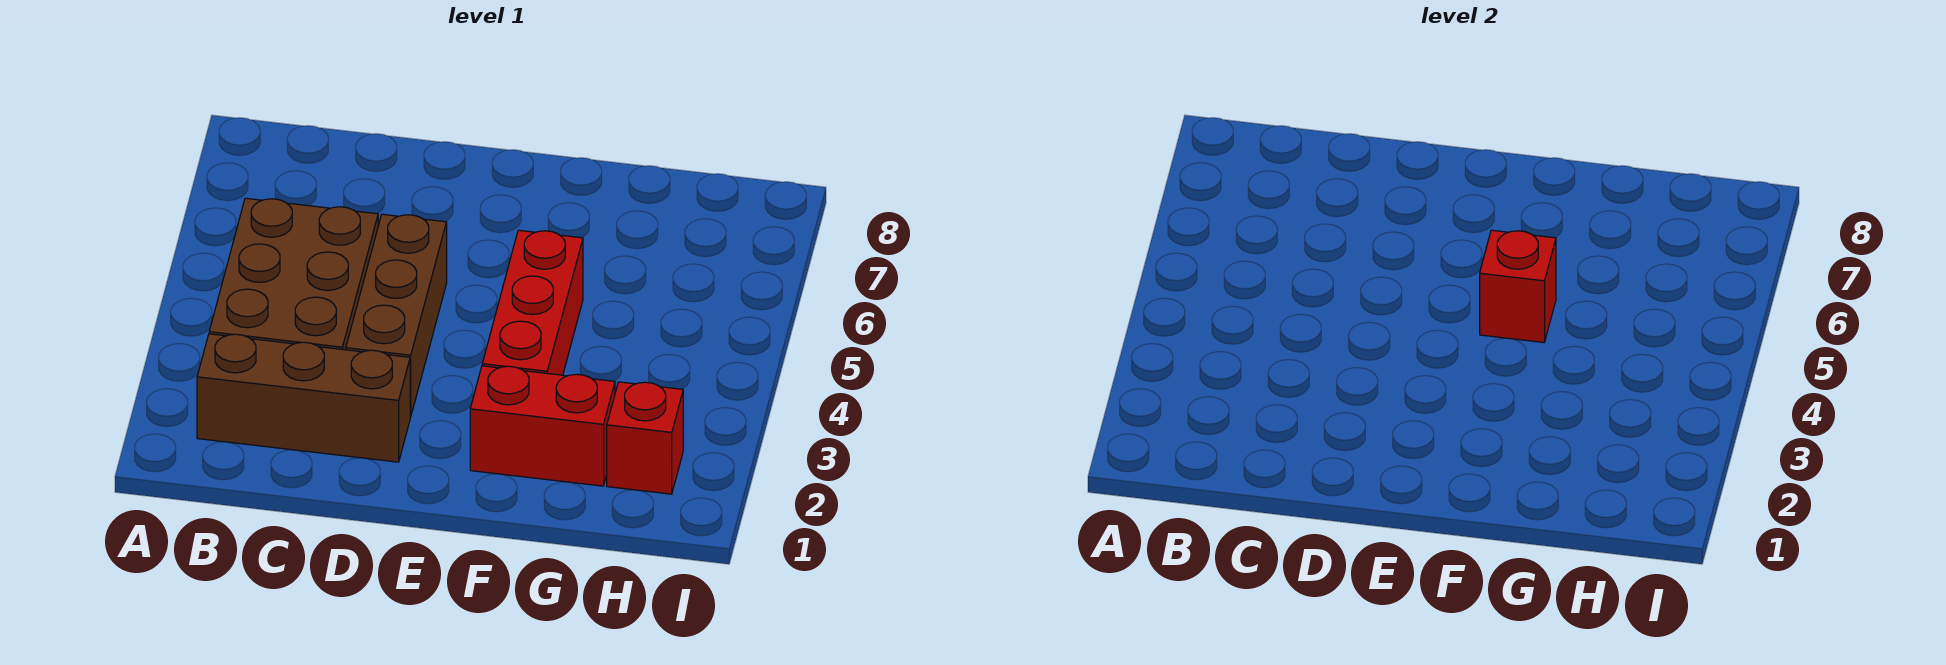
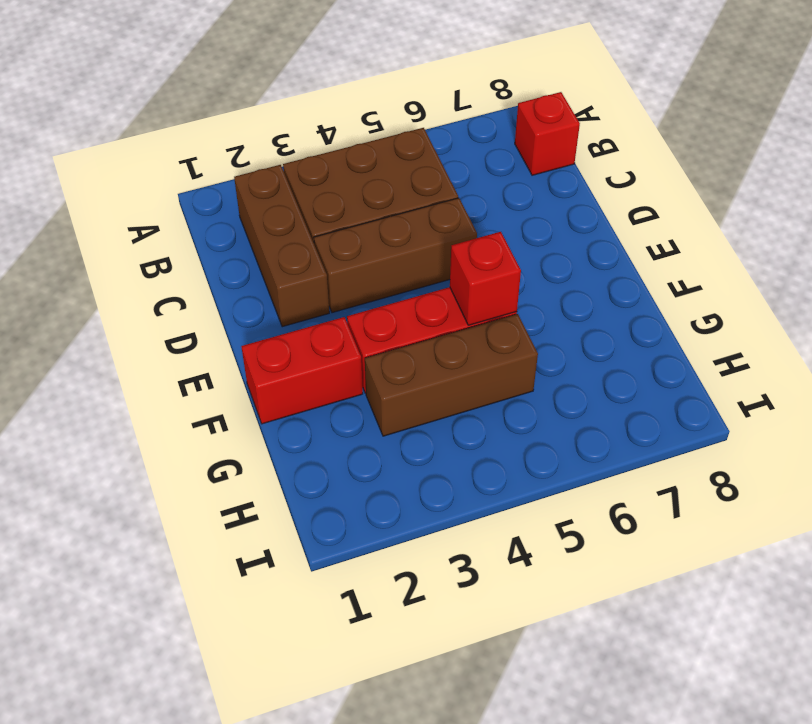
red brick F2:G2 level 1 -> red brick F1:F2 level 1
none -> brown brick G3:G5 level 1
red brick H2 level 1 -> red brick B8 level 1

